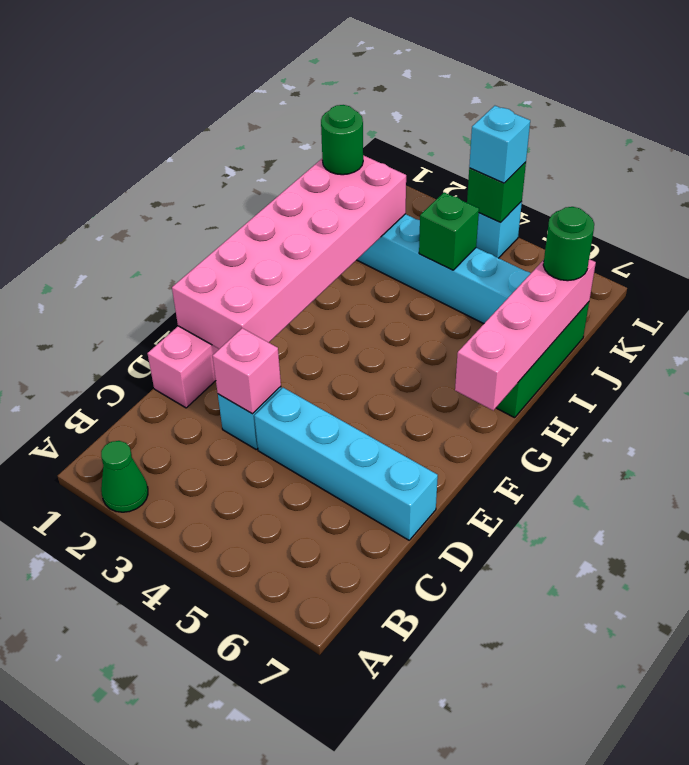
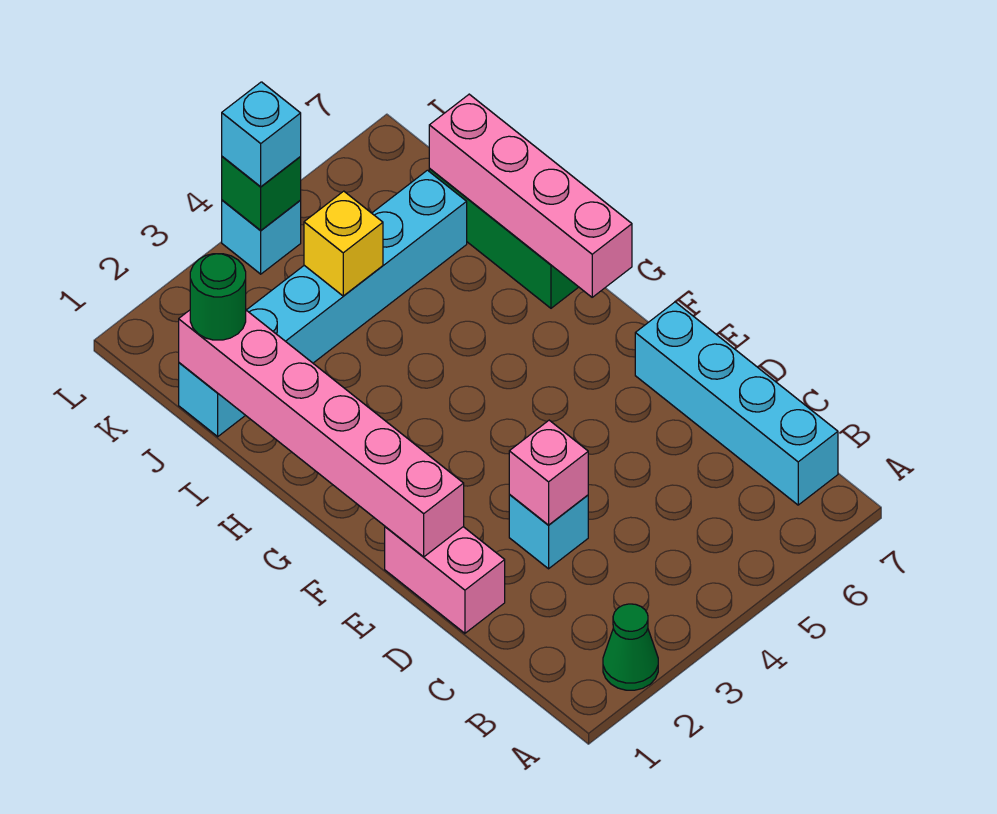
cyan brick D4:D7 level 1 -> cyan brick B7:E7 level 1
pink brick E1:J2 level 2 -> pink brick E1:J1 level 2
green brick J4 level 2 -> yellow brick J4 level 2
green round brick J7 level 3 -> none

